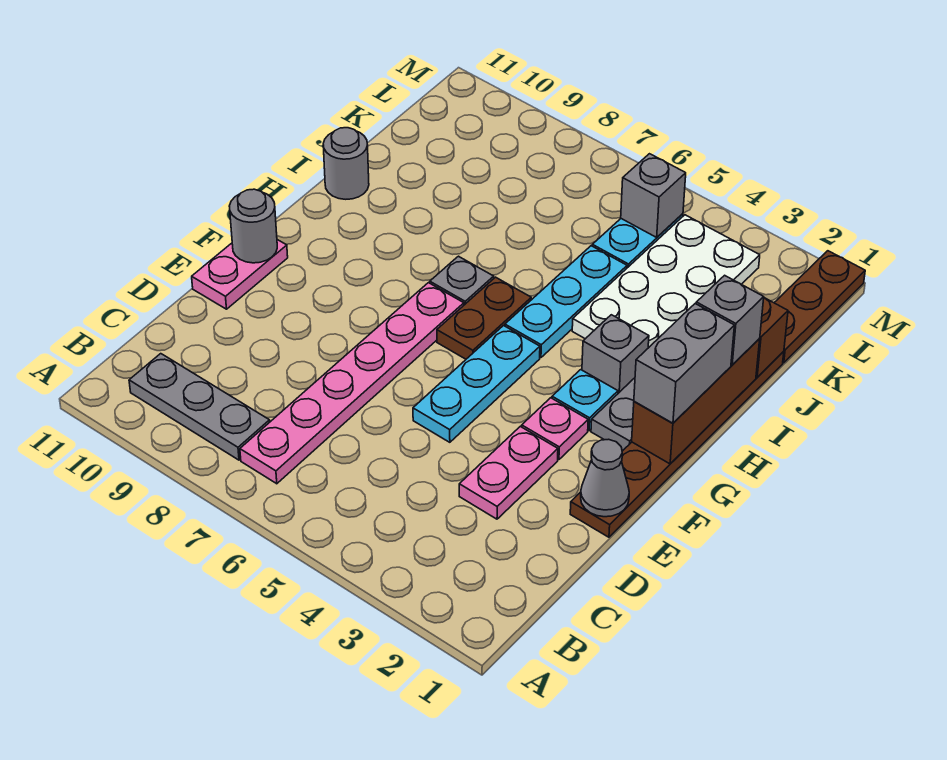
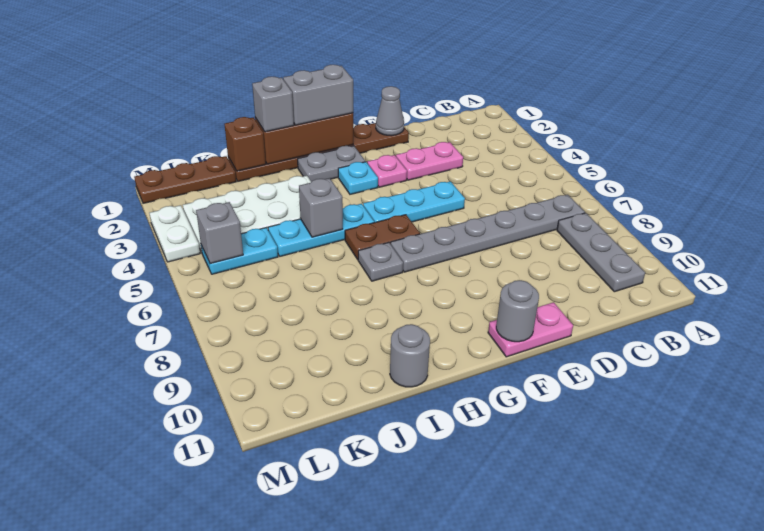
pink plate B7:G7 level 1 -> grey plate B7:G7 level 1
grey brick H3 level 1 -> grey brick I5 level 2
none -> white plate M3:M4 level 1

